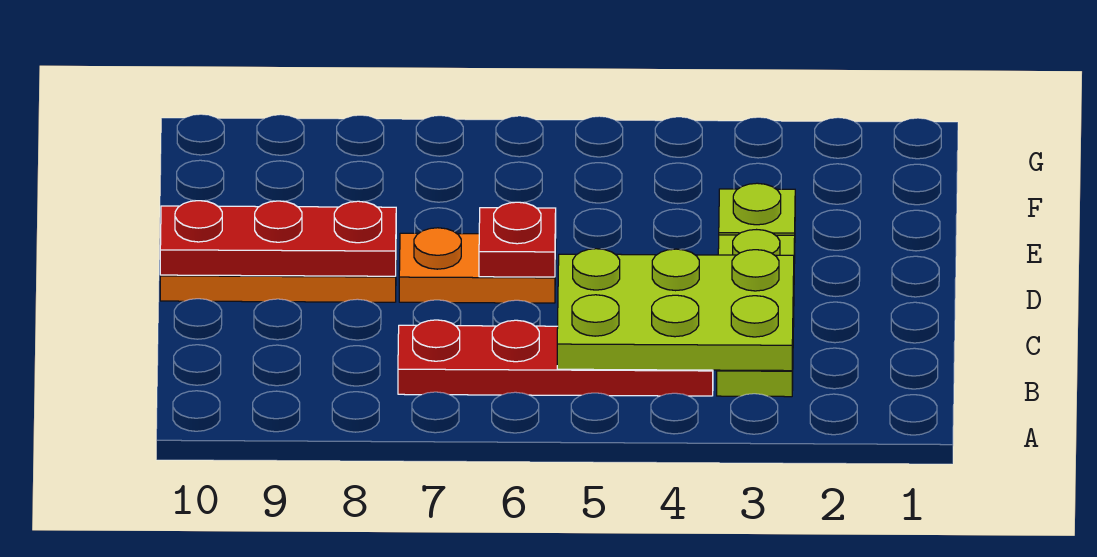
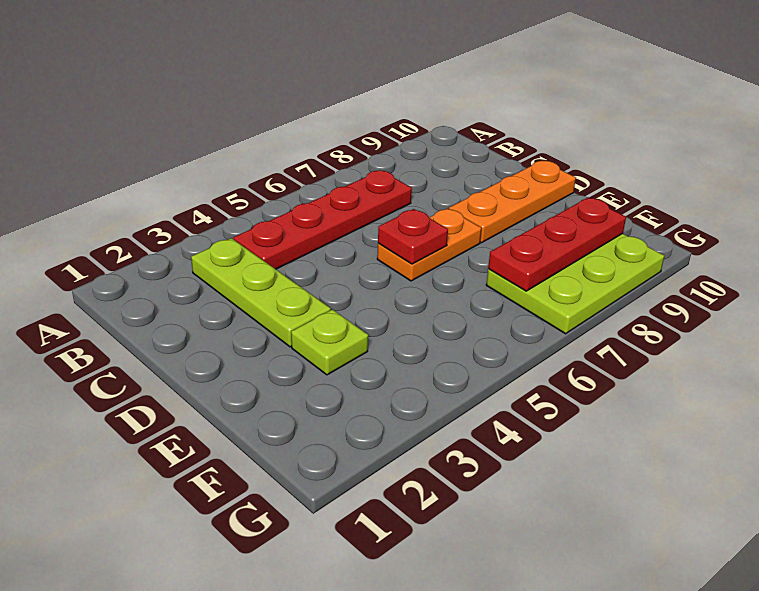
lime plate B3:C5 level 2 -> lime plate F7:G9 level 1
red plate D8:D10 level 2 -> red plate F7:F9 level 2

